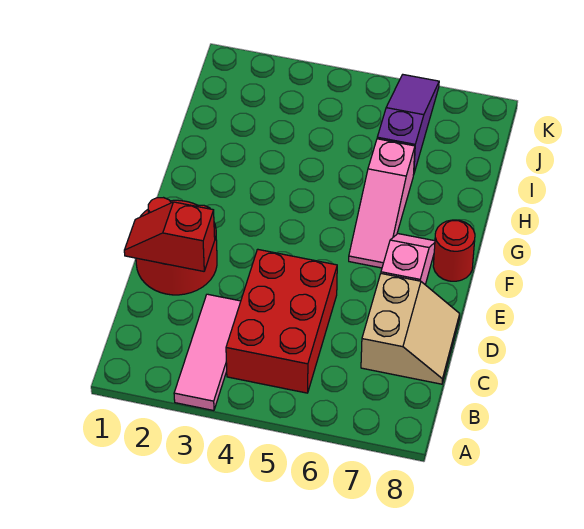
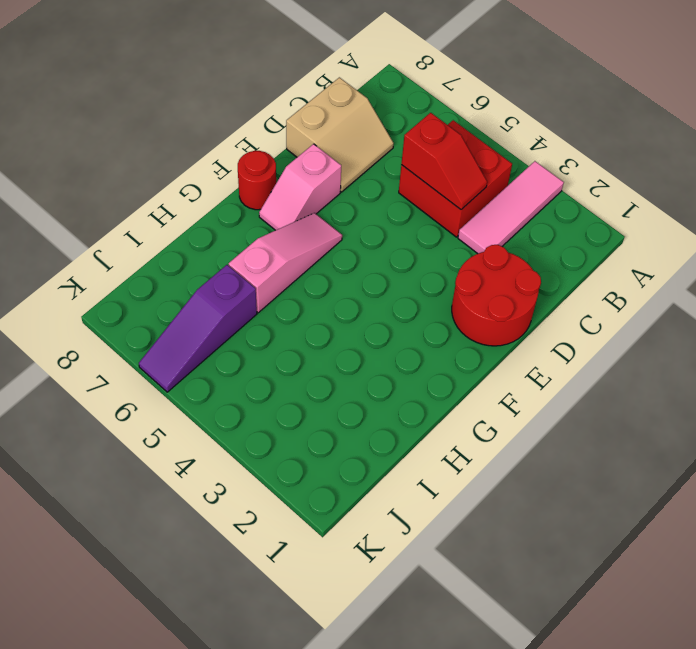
red brick B4:D5 level 1 -> red brick B4:C5 level 1
tan slope C7:D8 level 1 top 7 -> tan slope C7:D8 level 1 top 8
red slope D1:D2 level 2 top 2 -> red slope C4:C5 level 2 top 5

